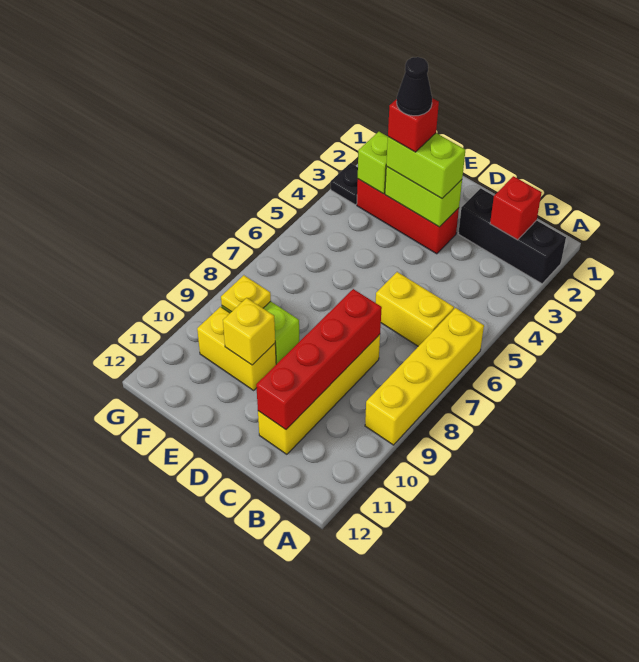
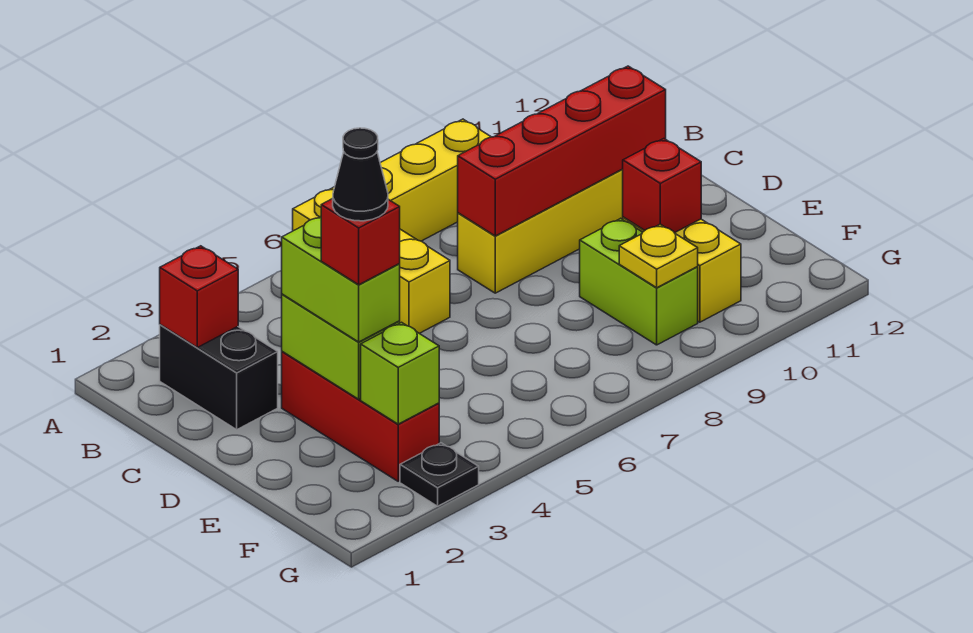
black brick A2:C2 level 1 -> black brick B2:C2 level 1
yellow brick E10 level 2 -> red brick E10 level 2

